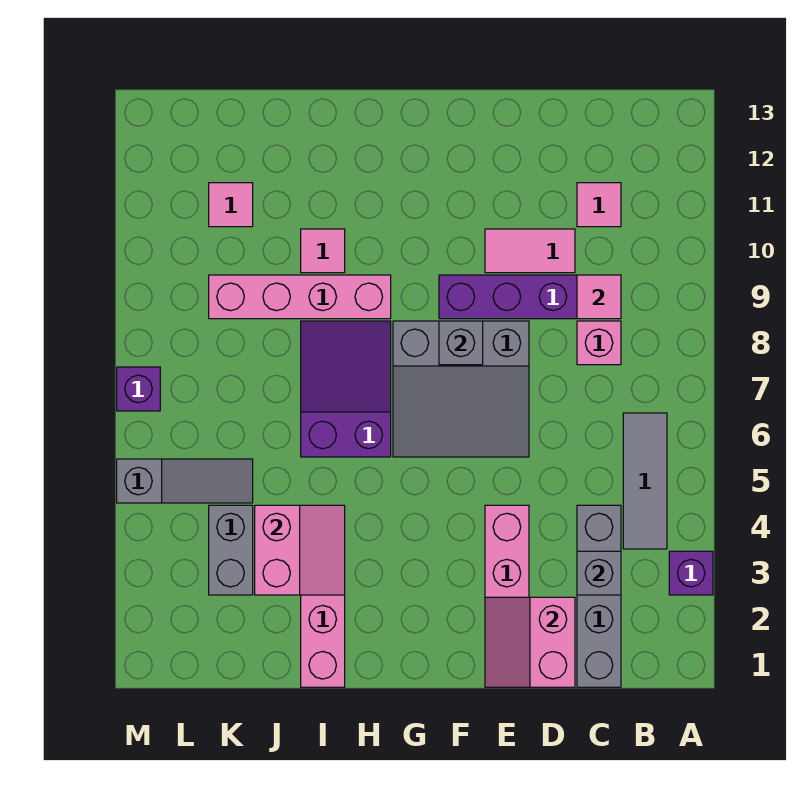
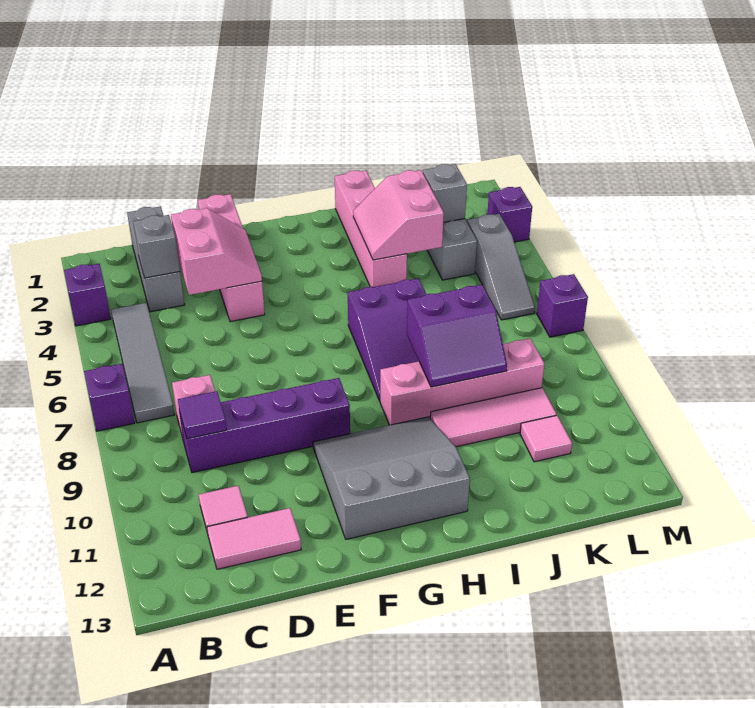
none -> purple brick A7 level 1
grey tile B4:B6 level 1 -> grey tile B4:B7 level 1
grey brick C1:C4 level 1 -> grey brick C1:C3 level 1
pink tile C9 level 2 -> purple tile C9 level 2
pink slope D1:E2 level 2 top D -> pink slope D3:E4 level 2 top D
pink tile D10:E10 level 1 -> pink tile C12:D12 level 1
grey slope E6:G8 level 1 top 8 -> grey slope F10:H12 level 1 top 12
grey brick F8 level 2 -> grey brick K3 level 2
none -> purple slope I8:J9 level 2 top 8
pink tile I10 level 1 -> pink tile I10:K10 level 1
grey slope K5:M5 level 1 top M -> grey slope L4:L6 level 1 top 4
none -> purple brick M3 level 1

